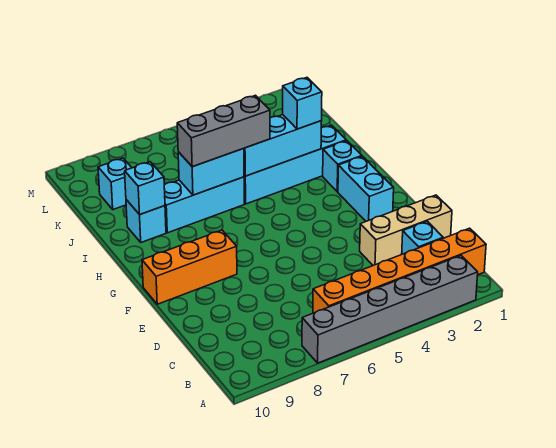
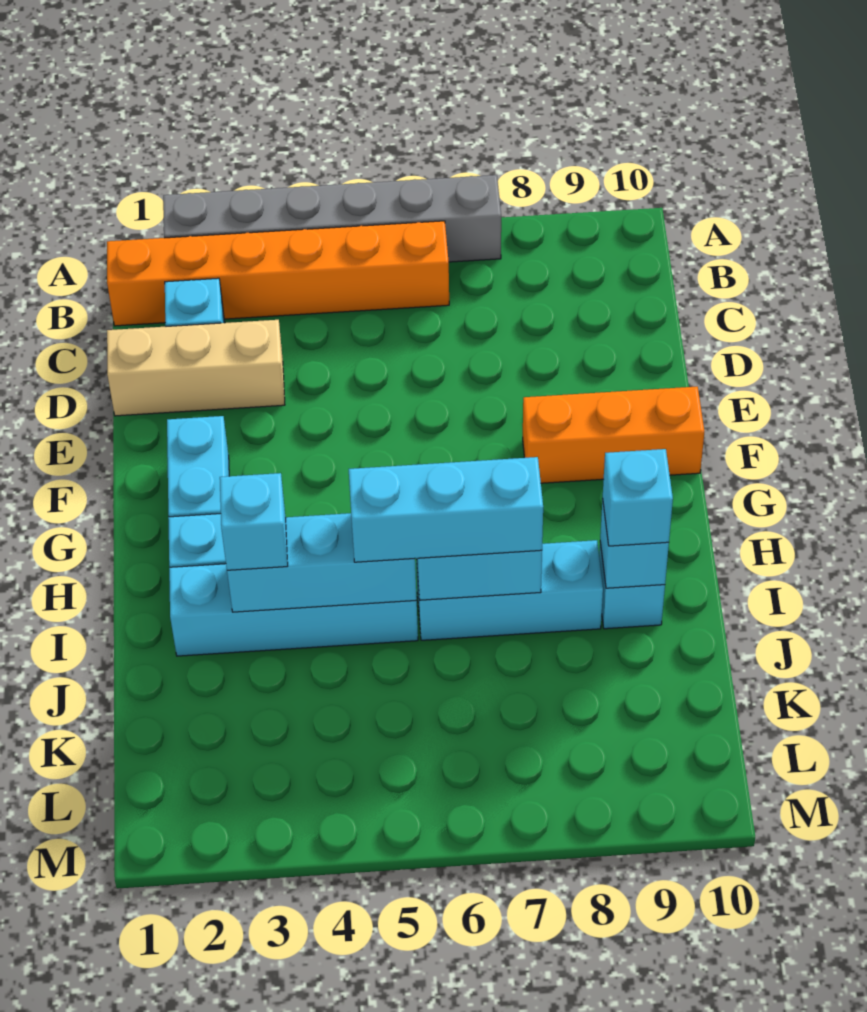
grey brick I5:I7 level 3 -> cyan brick I5:I7 level 3
cyan brick K9 level 1 -> cyan brick I9 level 3

